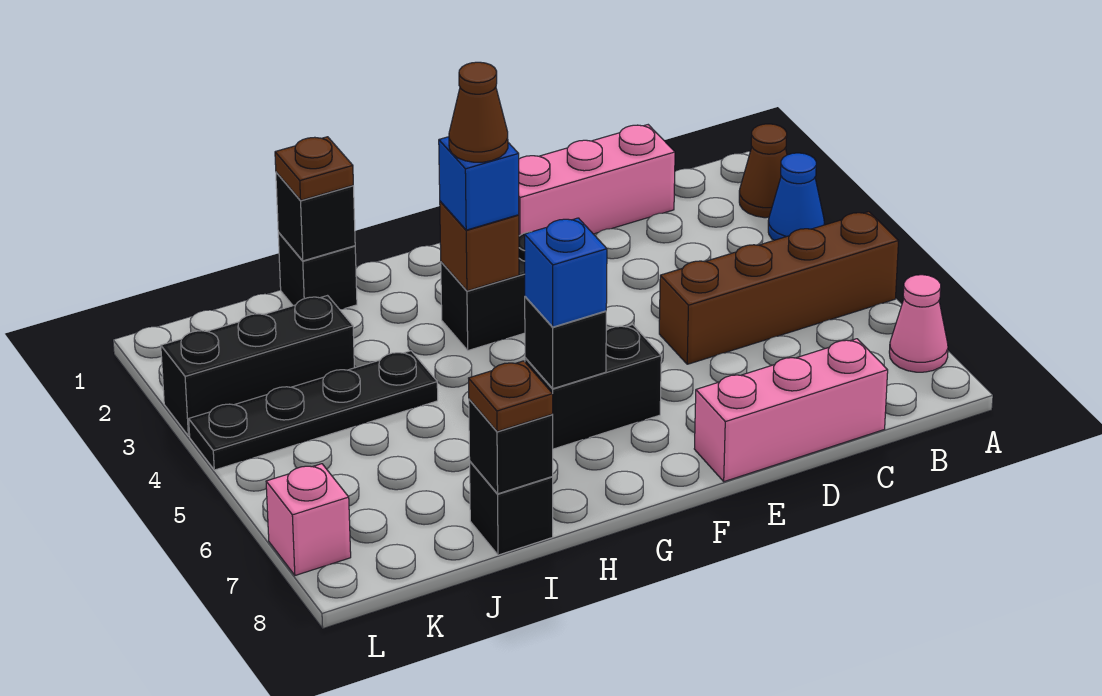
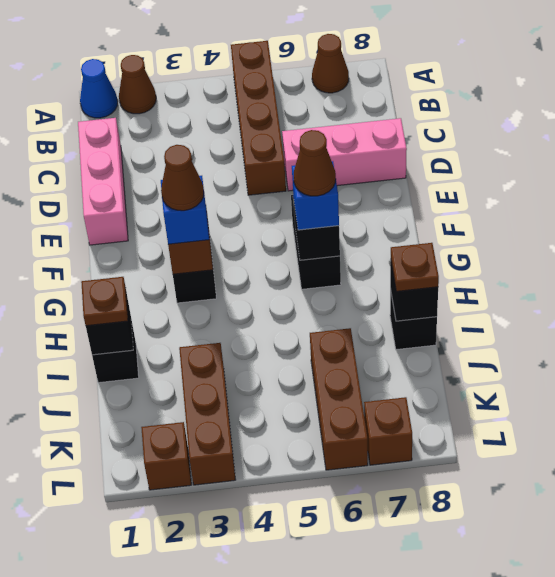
blue cone A3 level 1 -> blue cone A1 level 1
pink cone A7 level 1 -> brown cone A7 level 1
pink brick C8:E8 level 1 -> pink brick D6:D8 level 1
none -> brown cone G6 level 4
black plate I4:L4 level 1 -> none
black brick J3:L3 level 1 -> brown brick J3:L3 level 1
none -> brown brick J6:L6 level 1
none -> brown brick L2 level 1
pink brick L7 level 1 -> brown brick L7 level 1

